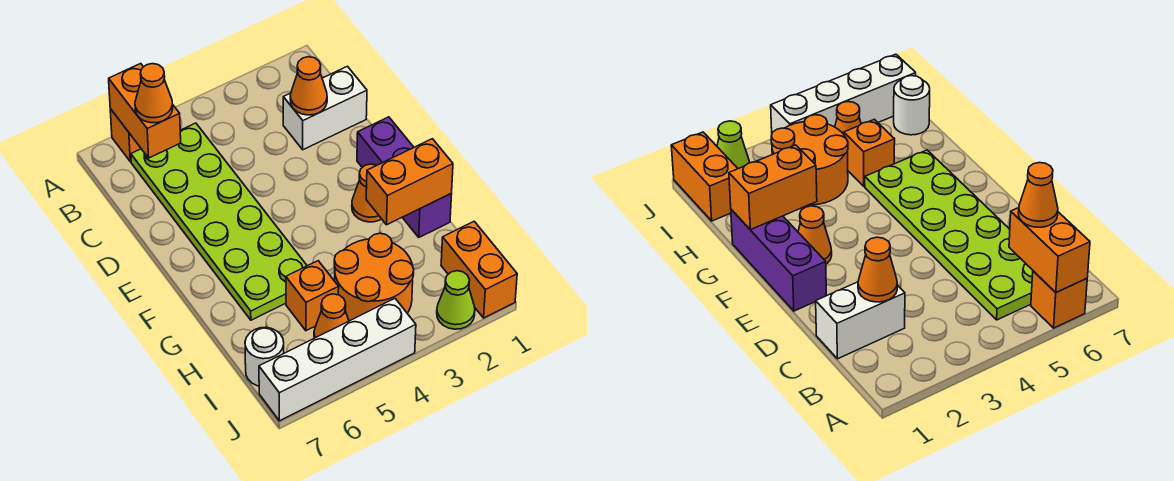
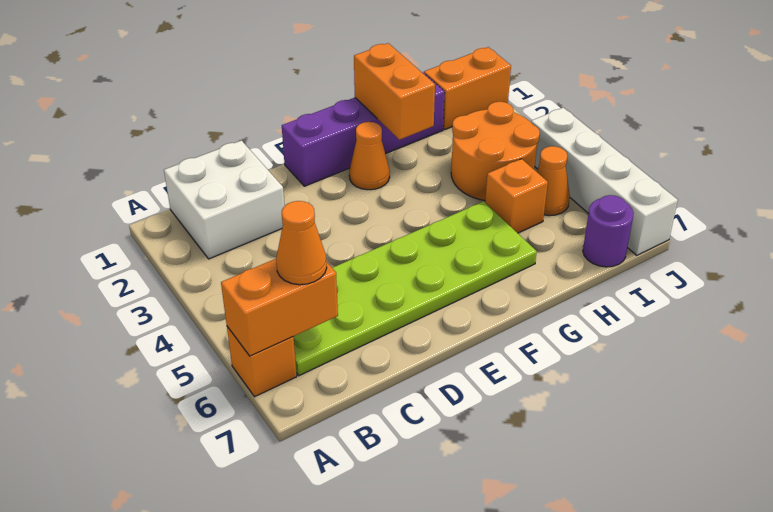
white brick C1:C2 level 1 -> white brick B1:C2 level 1
orange cone C2 level 2 -> none
purple brick E1:G1 level 1 -> purple brick E1:H1 level 1
white round brick I7 level 1 -> purple round brick I7 level 1
lime cone J2 level 1 -> none

